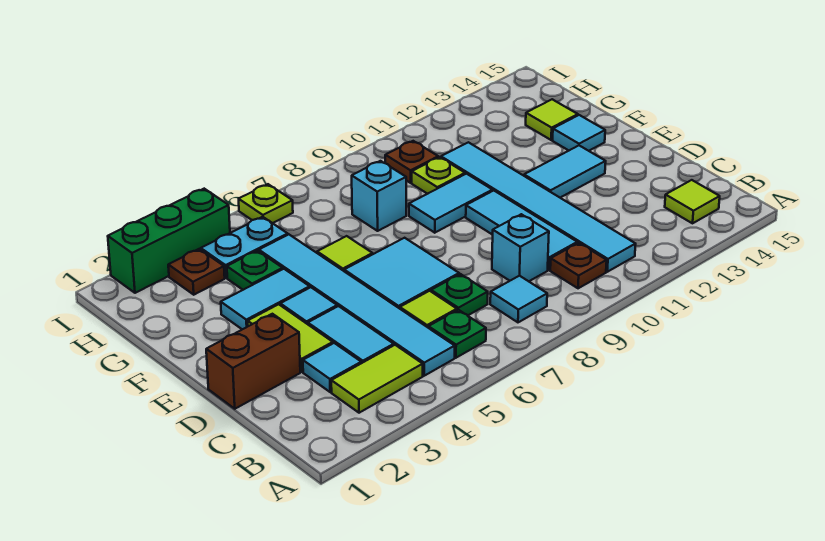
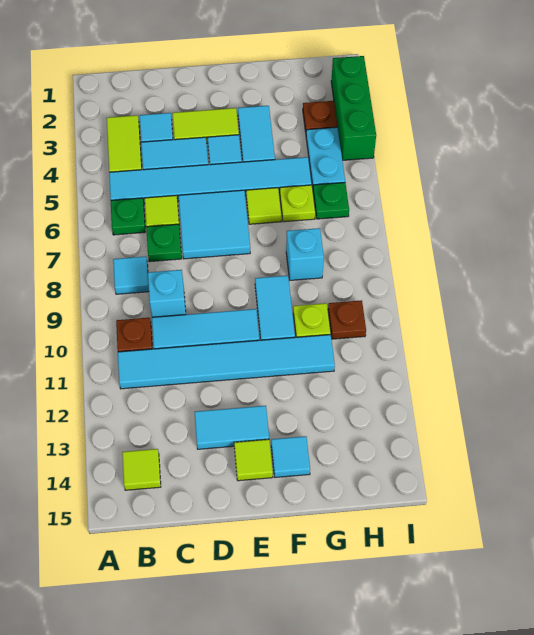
brown brick D1:D2 level 1 -> none
cyan tile E12:E13 level 1 -> cyan tile D13:E13 level 1
green plate G4 level 1 -> green plate H6 level 1
lime tile G14 level 1 -> lime tile E14 level 1
lime plate I6 level 1 -> lime plate G6 level 1

